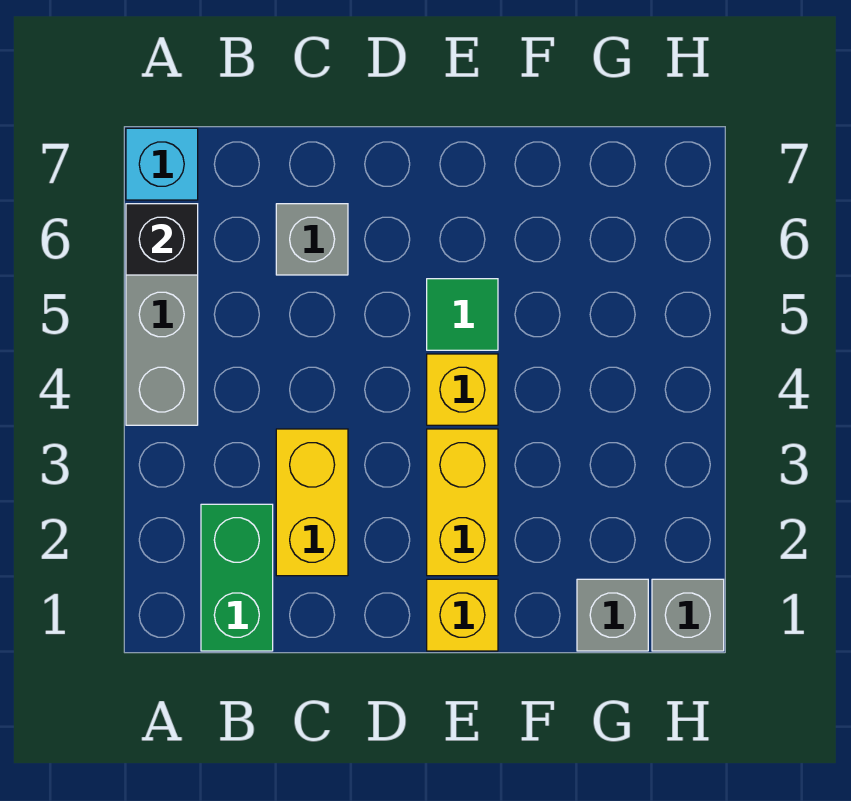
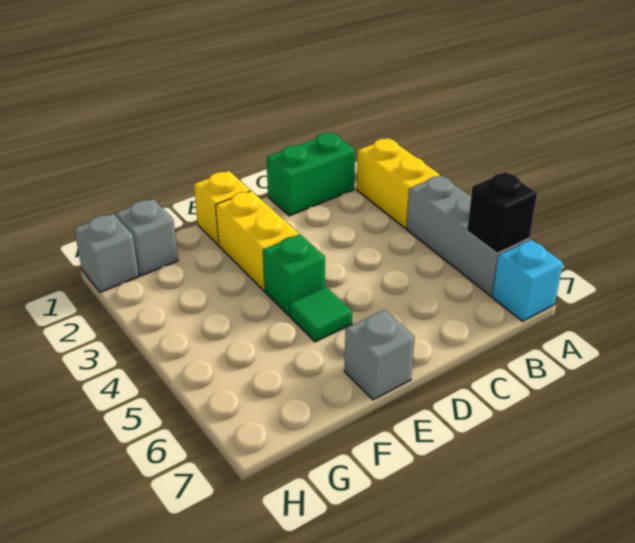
green brick B1:B2 level 1 -> green brick B1:C1 level 1
yellow brick C2:C3 level 1 -> yellow brick A2:A3 level 1
grey brick C6 level 1 -> grey brick E7 level 1
yellow brick E4 level 1 -> green brick E4 level 1

